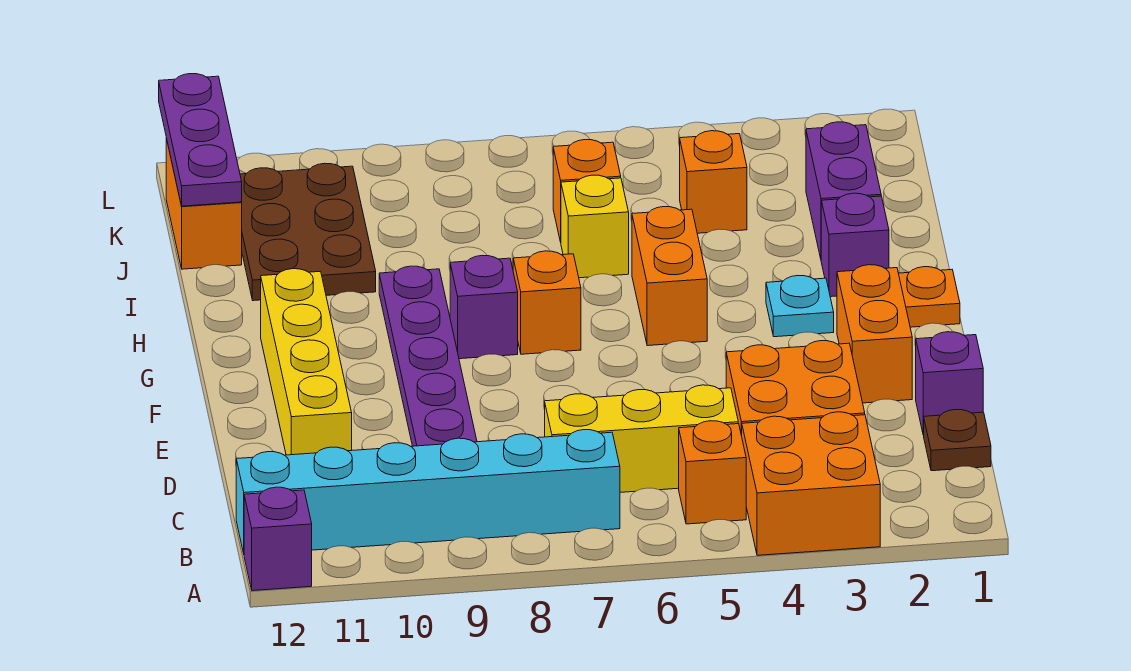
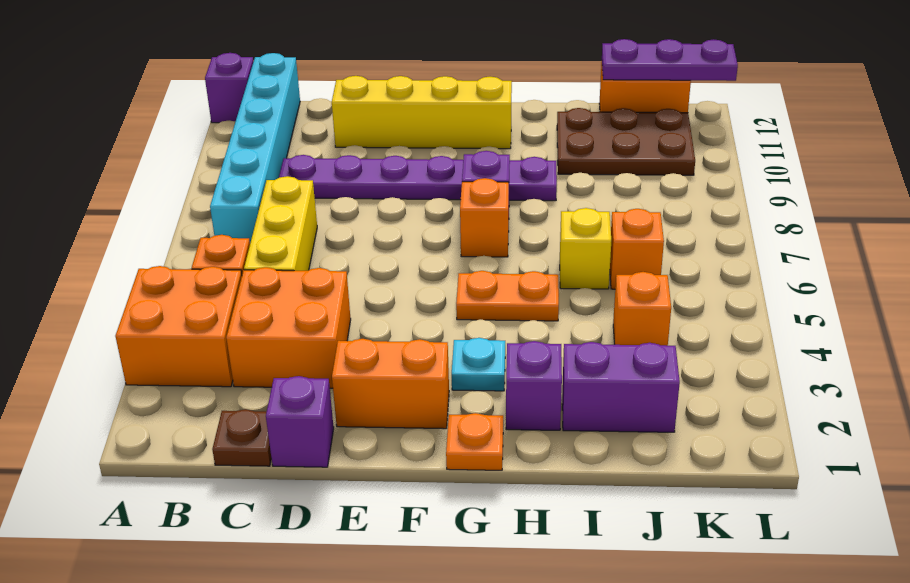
orange brick G5:H5 level 1 -> orange plate G5:H5 level 1

